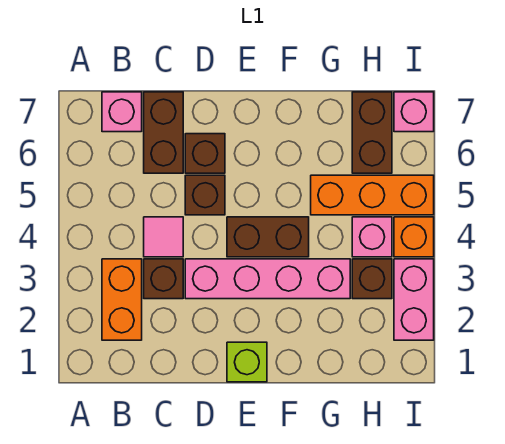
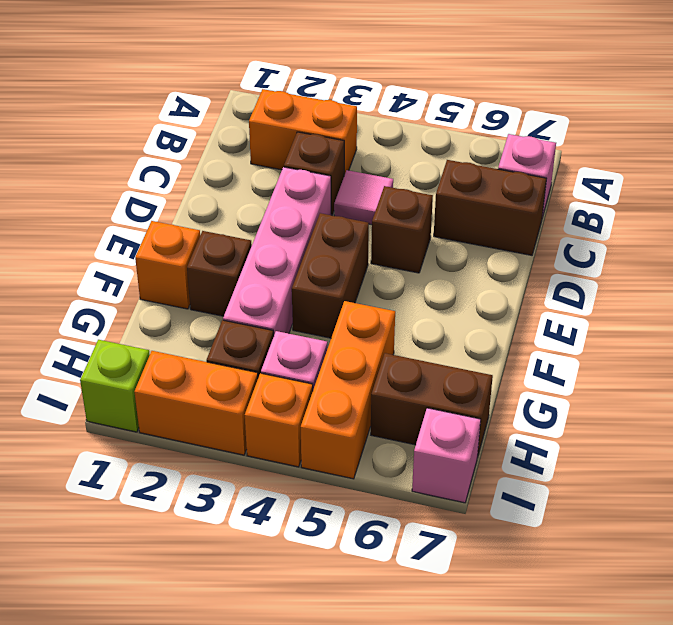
brown brick D6 level 1 -> brown brick F2 level 1
lime brick E1 level 1 -> lime brick I1 level 1
none -> orange brick F1 level 1
pink brick I2:I3 level 1 -> orange brick I2:I3 level 1

